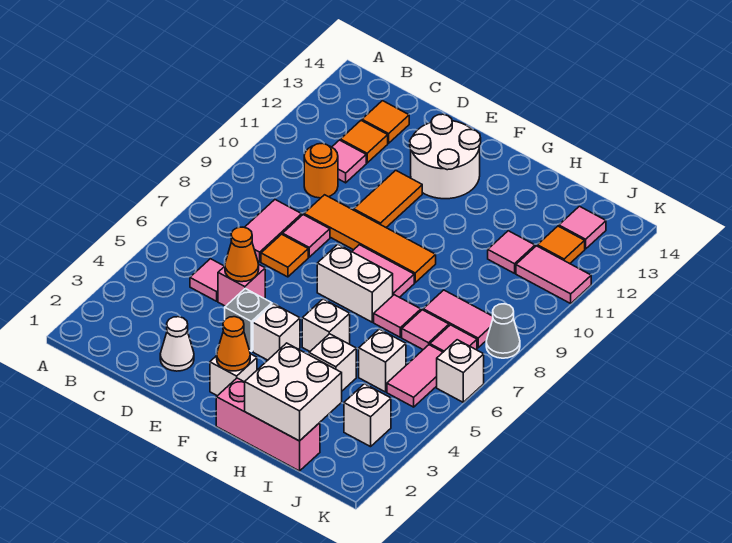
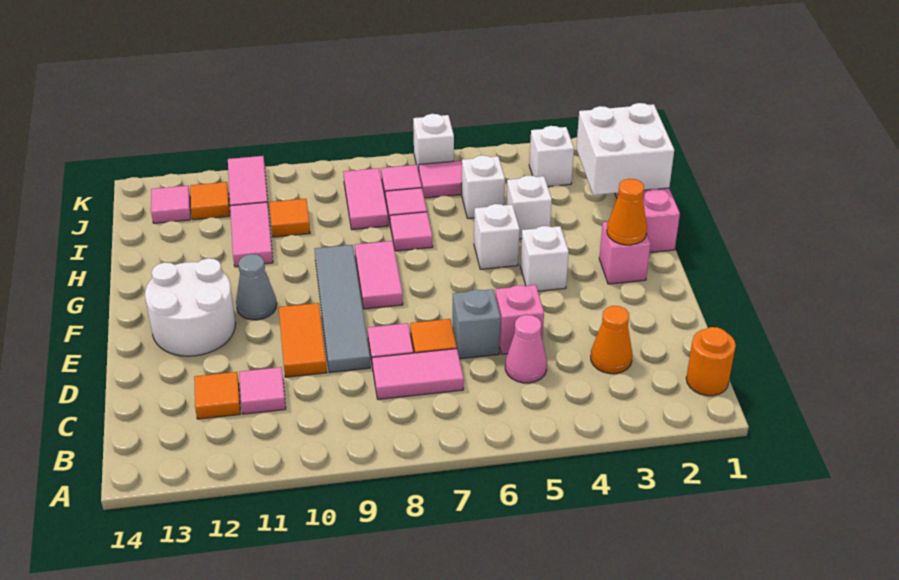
pink tile C5 level 1 -> pink cone C5 level 1
orange round brick C10 level 1 -> orange round brick B1 level 1
orange tile C13 level 1 -> orange tile I10 level 1
white cone D2 level 1 -> none
orange cone D5 level 2 -> orange cone C3 level 1
orange tile D9:G9 level 1 -> grey tile D9:G9 level 1
grey brick E4 level 1 -> grey brick D6 level 1
orange tile E10:E11 level 1 -> orange tile D10:E10 level 1
white brick F2 level 1 -> pink brick F2 level 1
white brick F7:G7 level 1 -> none
pink tile I11 level 1 -> pink tile H11:I11 level 1
grey cone K8 level 1 -> grey cone F11 level 1

